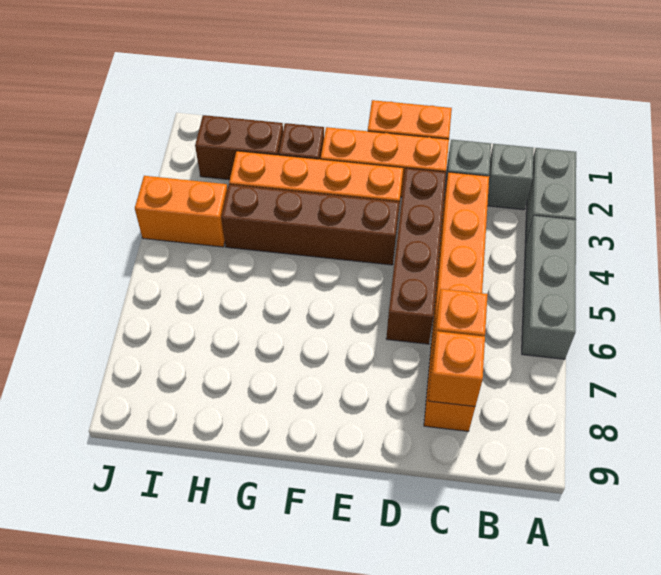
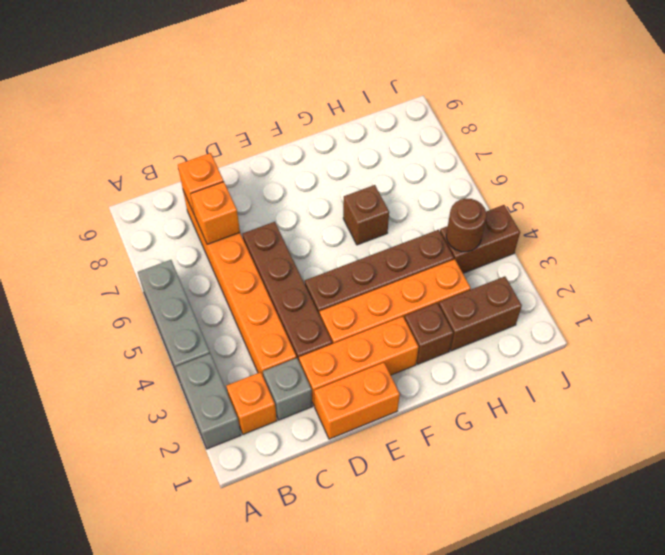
grey brick B2 level 1 -> orange brick B2 level 1
none -> brown brick G6 level 1
orange brick I4:J4 level 1 -> brown brick I4:J4 level 1
none -> brown round brick I4 level 2

